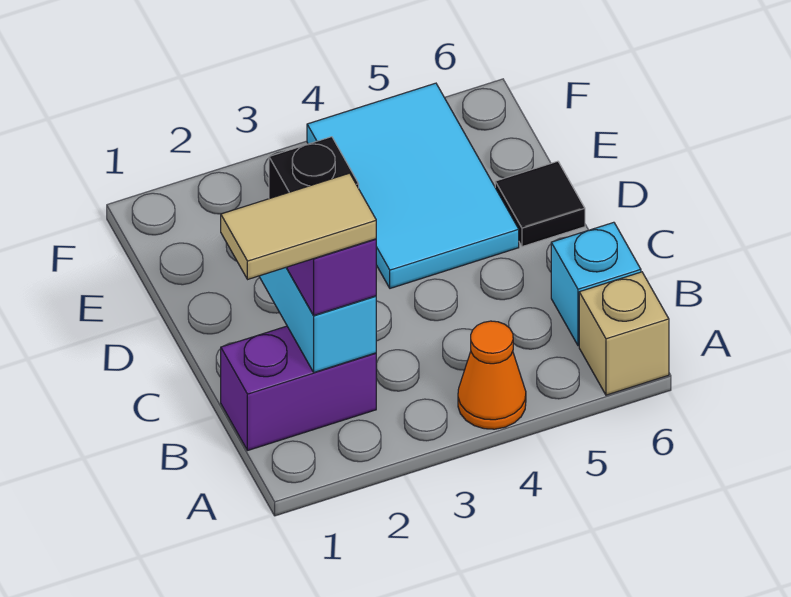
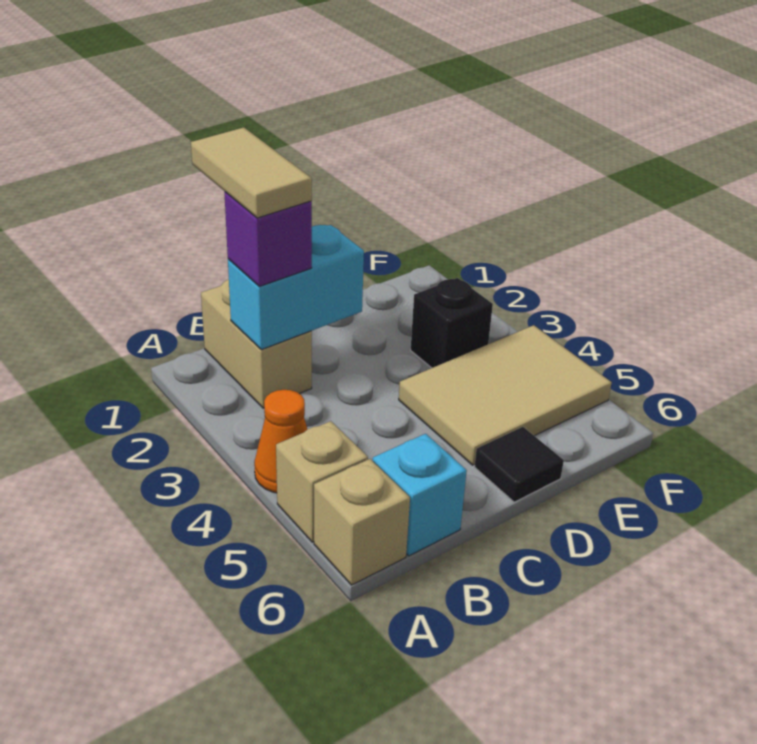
none -> tan brick A5 level 1
purple brick B1:B2 level 1 -> tan brick B1:B2 level 1
cyan tile D4:F5 level 1 -> tan tile D4:F5 level 1

